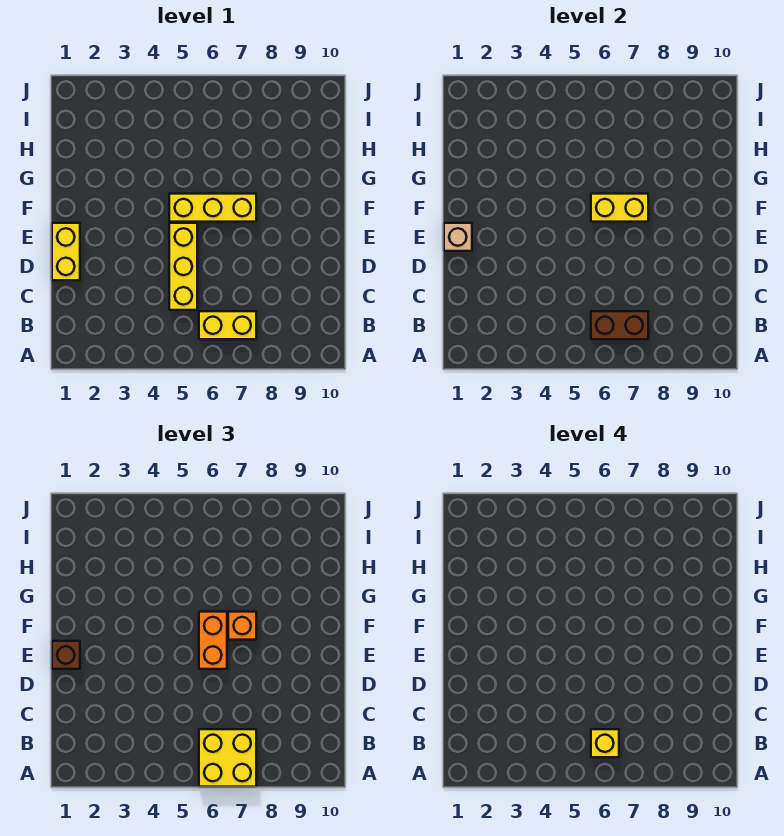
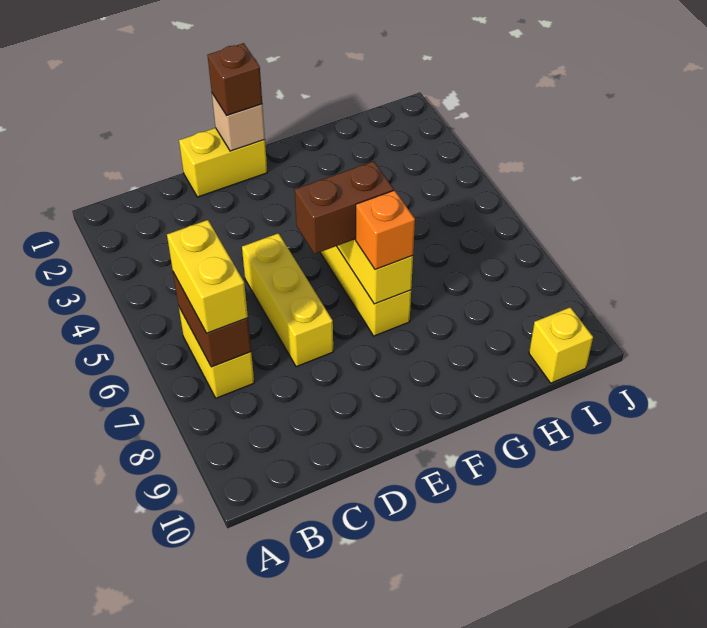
yellow brick A6:B7 level 3 -> yellow brick B6:B7 level 3
yellow brick B6 level 4 -> yellow brick I10 level 1
yellow brick C5:E5 level 1 -> yellow brick D5:D7 level 1
orange brick E6:F6 level 3 -> brown brick E6:F6 level 3

